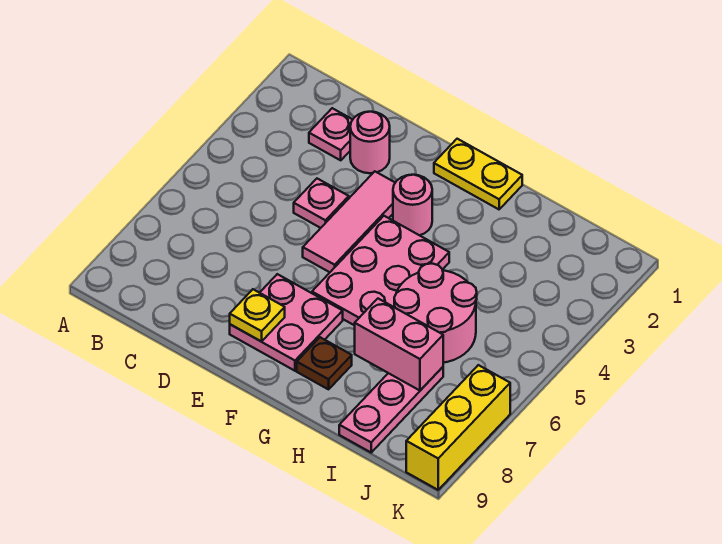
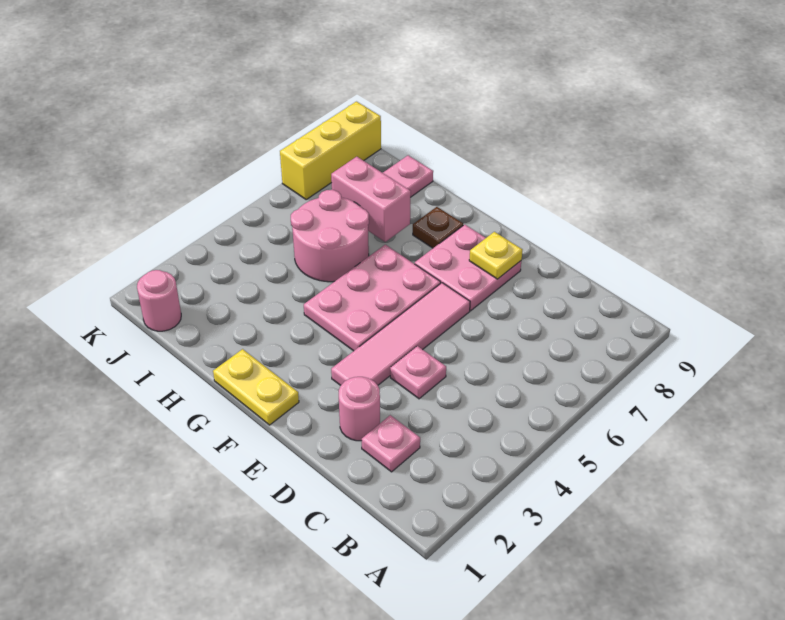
pink tile E3:E5 level 1 -> pink tile E3:E6 level 1
pink round brick F3 level 1 -> pink round brick J1 level 1

